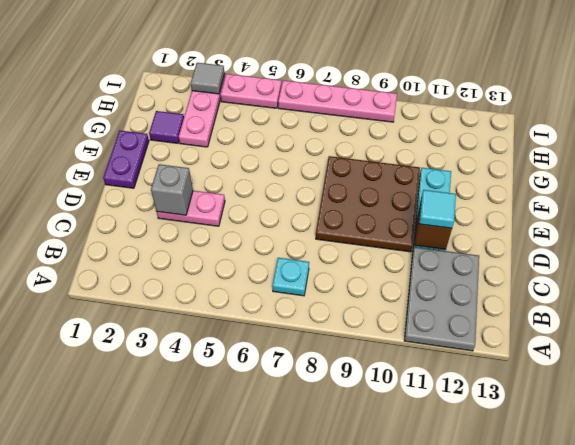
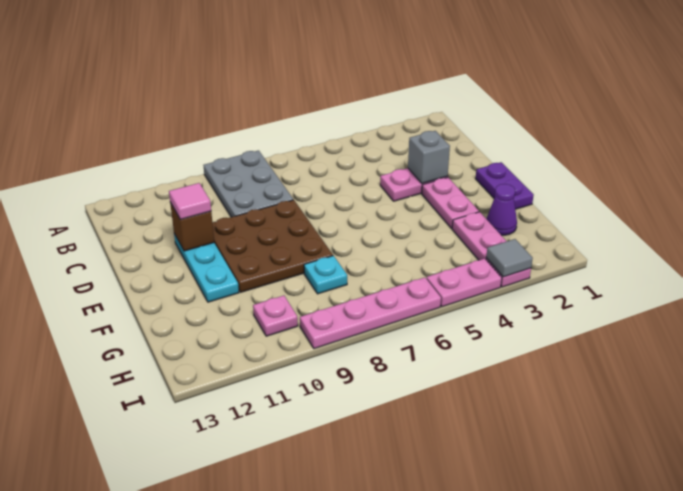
grey plate A11:C12 level 1 -> grey plate A8:C9 level 1
cyan plate B7 level 1 -> cyan plate G8 level 1
cyan tile D11 level 3 -> pink tile D11 level 3
none -> pink plate E3:F3 level 1
purple tile G2 level 1 -> purple cone G2 level 1
none -> pink plate H10 level 1

